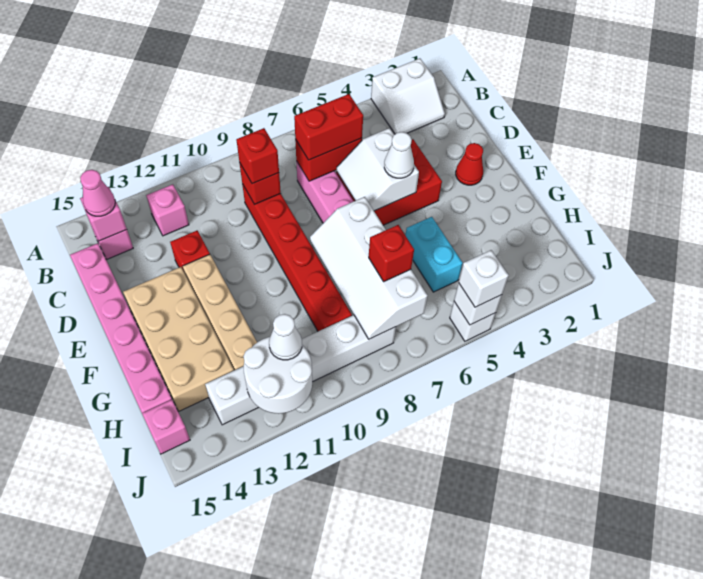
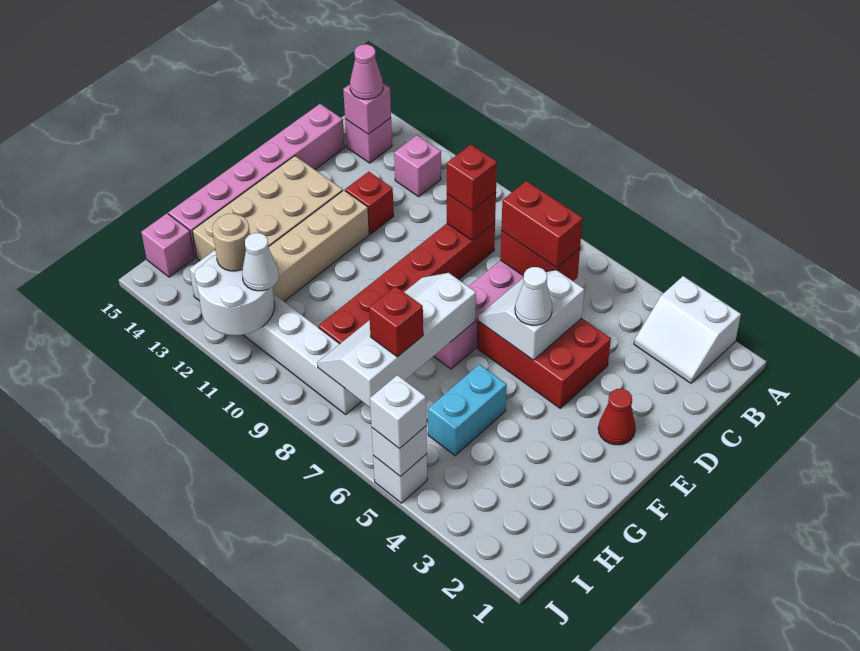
none -> tan round brick I12 level 3

